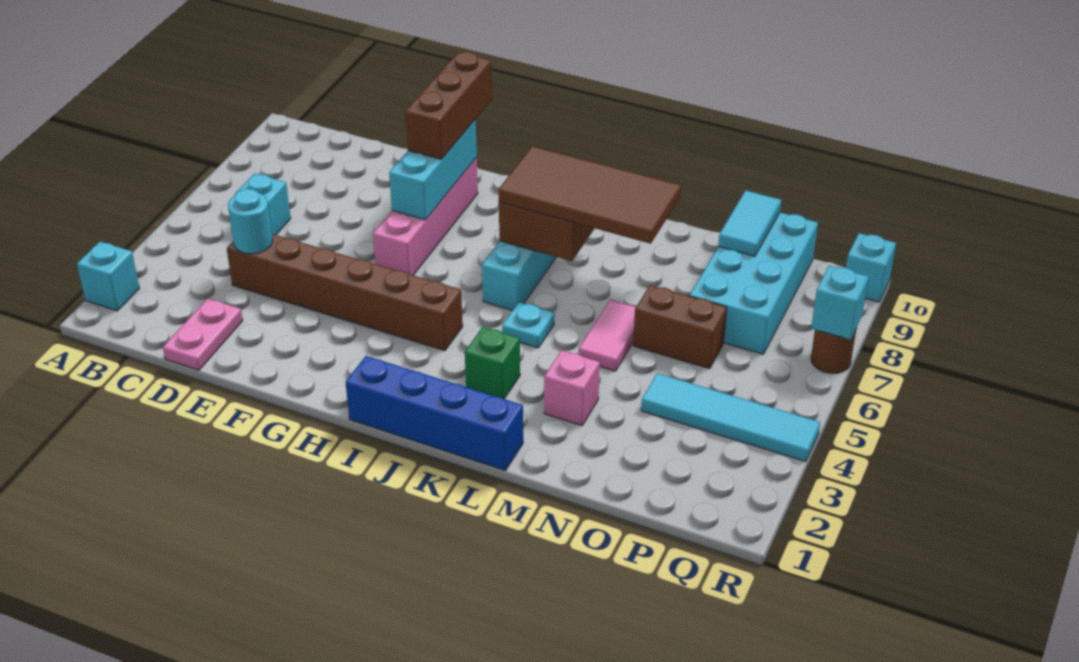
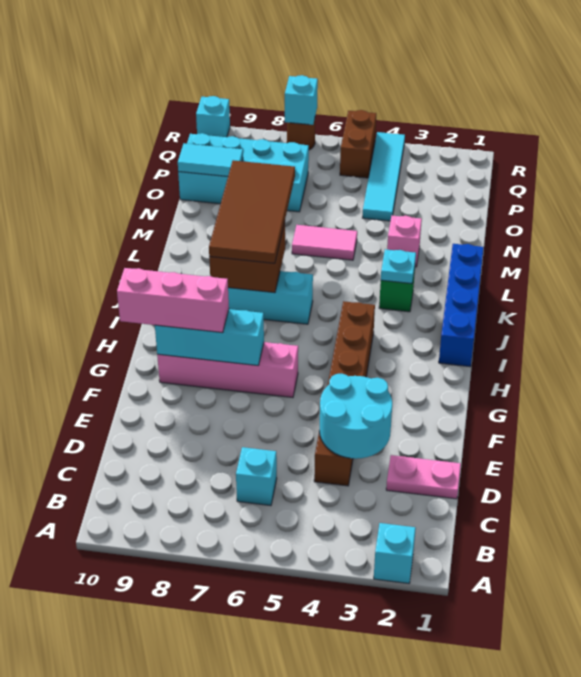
cyan round brick D4 level 2 -> cyan round brick D3:E4 level 2
brown brick G8:G10 level 3 -> pink brick G8:G10 level 3
cyan plate K5 level 1 -> cyan plate K3 level 2
brown brick N6:O6 level 1 -> brown brick Q5:R5 level 1

